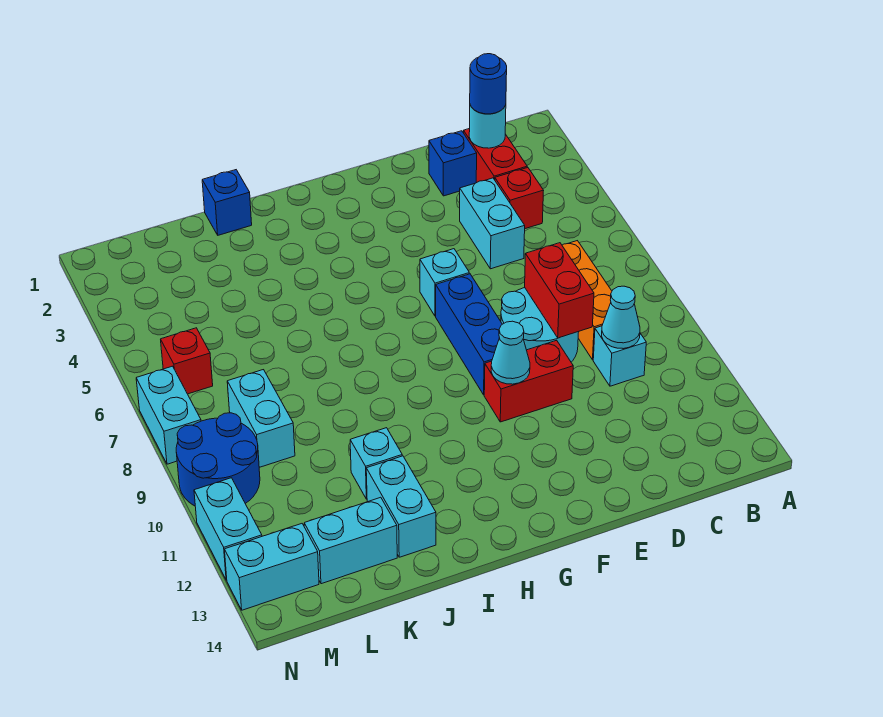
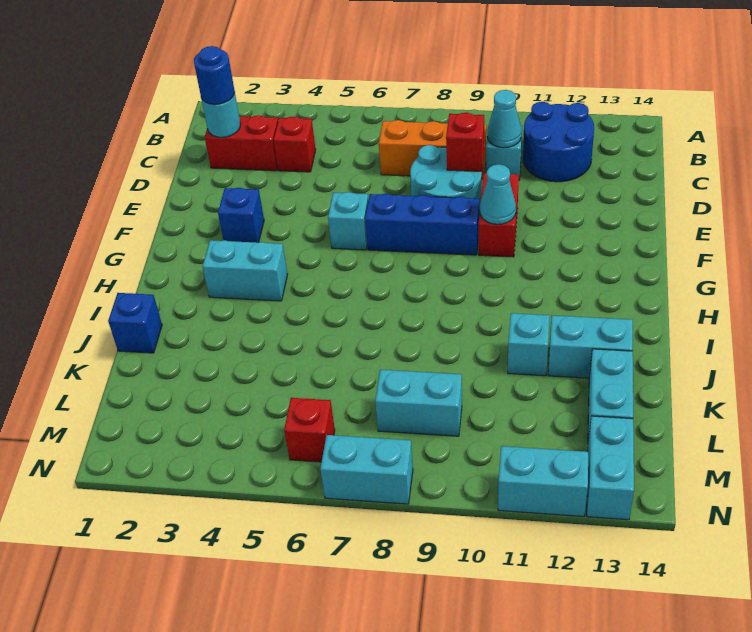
blue brick D2 level 1 -> blue brick F3 level 1
cyan brick D4:D5 level 1 -> cyan brick H3:H4 level 1
red brick D8:D9 level 2 -> red brick D9 level 2
blue round brick M9:N10 level 1 -> blue round brick B11:C12 level 1

